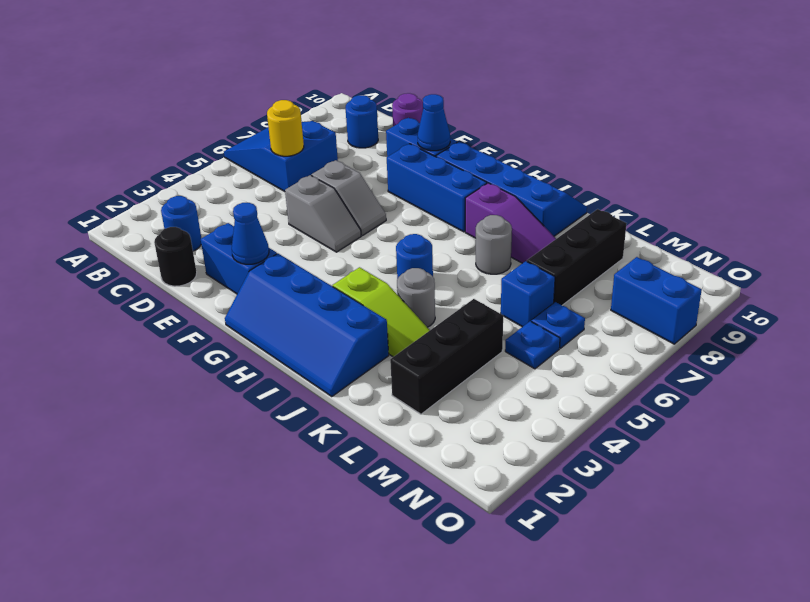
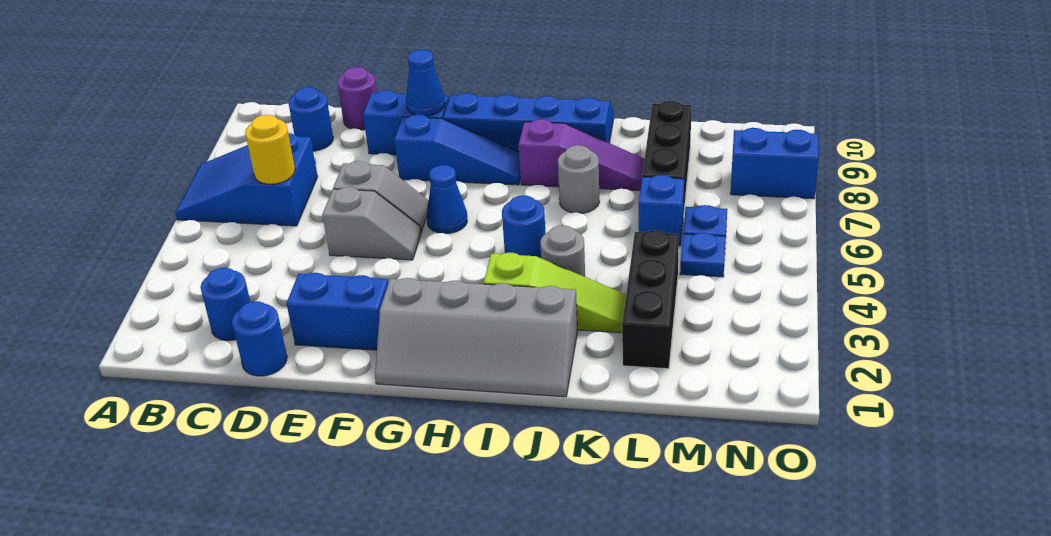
black round brick D1 level 1 -> blue round brick D1 level 1
blue cone F2 level 2 -> blue cone G6 level 1
blue brick F8:H8 level 1 -> blue slope F8:H8 level 1 top F
blue slope G1:J2 level 1 top 2 -> grey slope G1:J2 level 1 top 2

